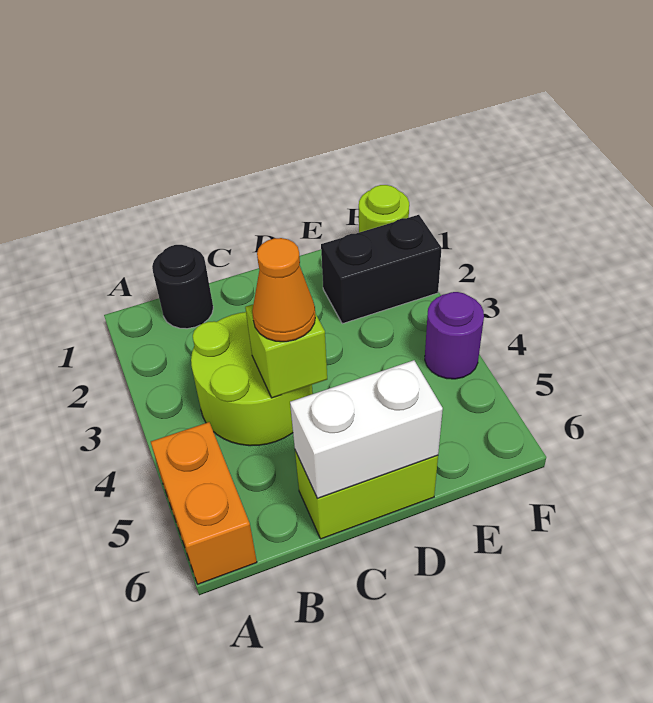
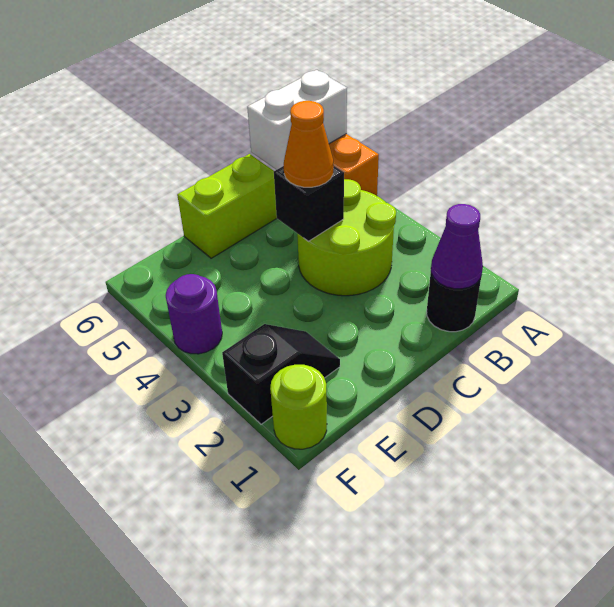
none -> purple cone B1 level 2
lime brick C4 level 2 -> black brick C4 level 2
white brick C6:D6 level 2 -> white brick A6:B6 level 2
black brick E2:F2 level 1 -> black slope E2:F2 level 1 top F

